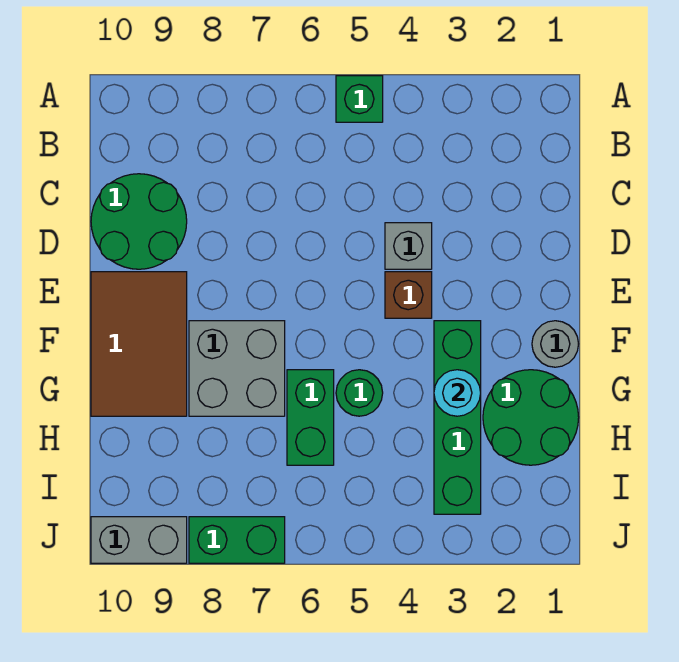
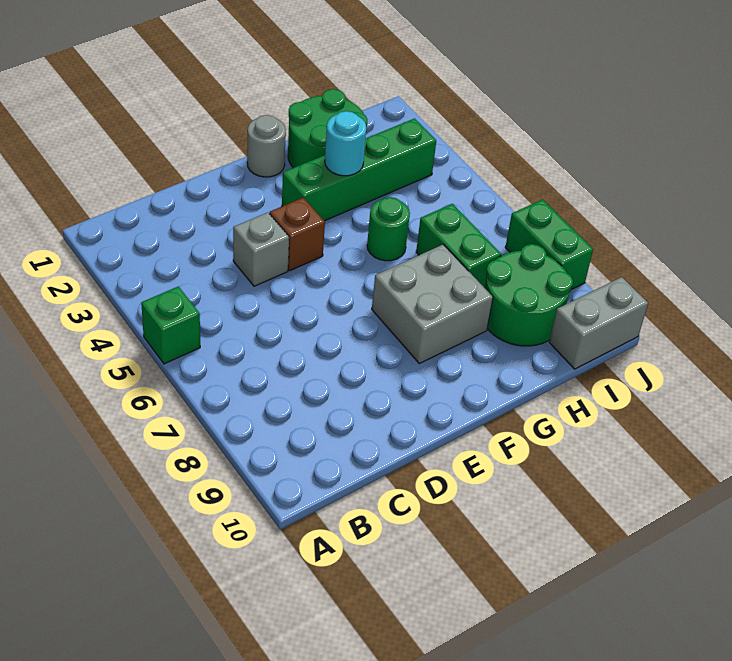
green round brick C9:D10 level 1 -> green round brick H8:I9 level 1
brown tile E9:G10 level 1 -> none
green brick G6:H6 level 1 -> green brick H6:H7 level 1
grey brick J9:J10 level 1 -> grey brick I10:J10 level 1

